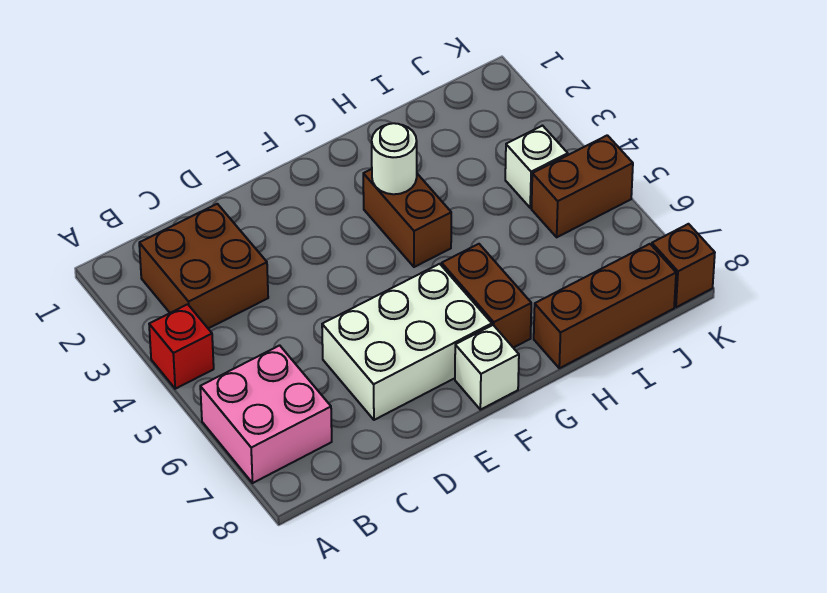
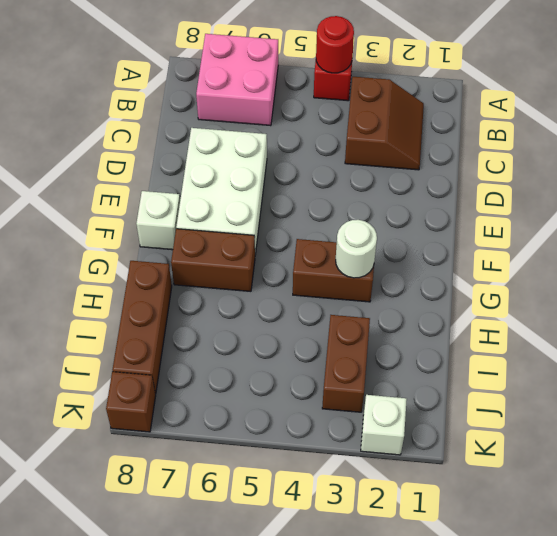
none -> red round brick A4 level 2
brown brick B2:C3 level 1 -> brown slope B2:C3 level 1 top 3
white brick J4 level 1 -> white brick K2 level 1
brown brick J5:K5 level 1 -> brown brick I3:J3 level 1

